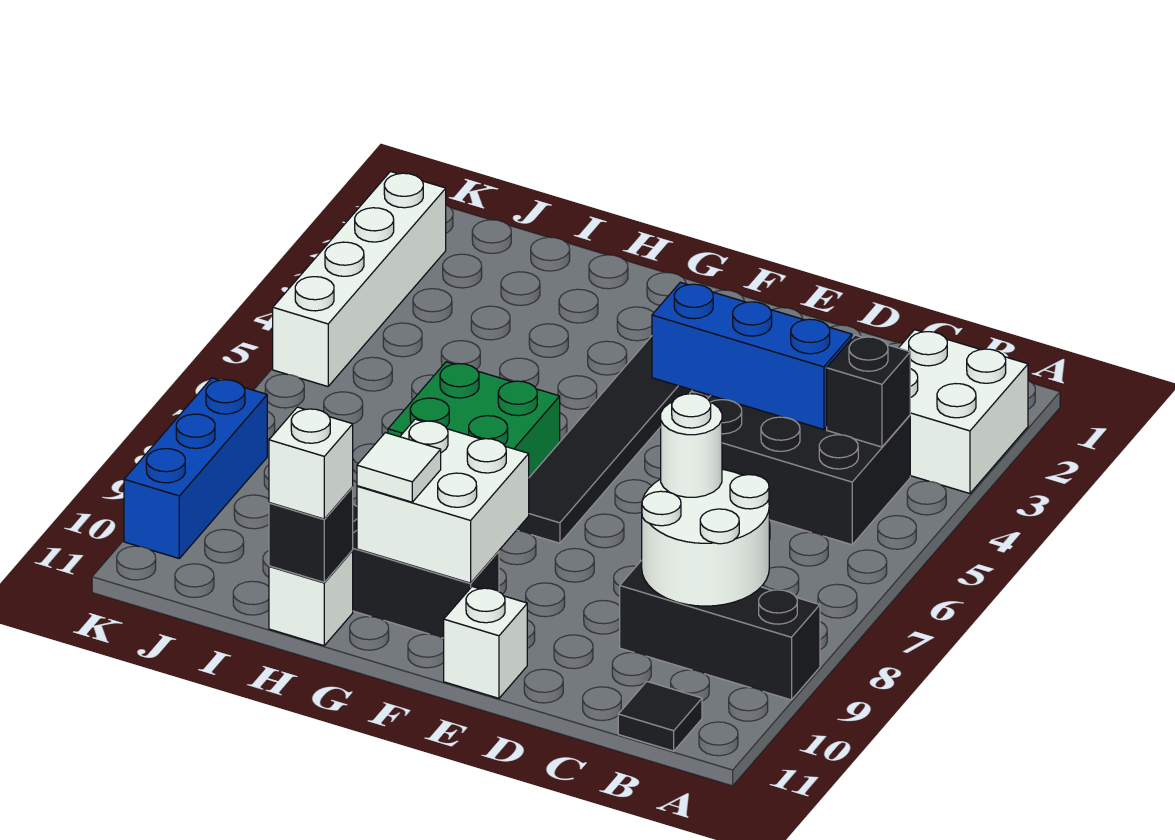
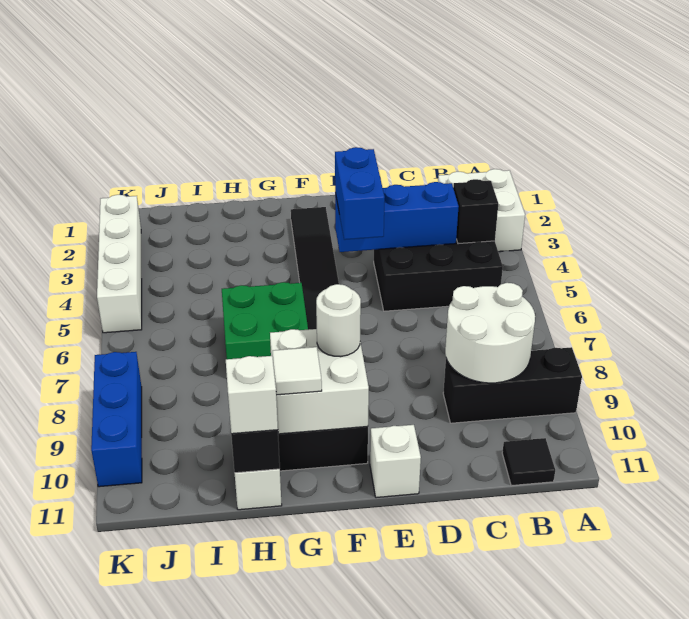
white round brick C8 level 3 -> white round brick F9 level 3
none -> blue brick E4:E5 level 3

